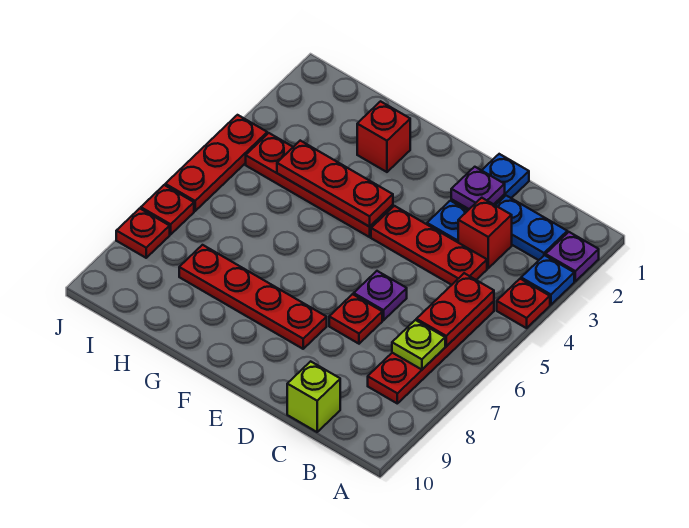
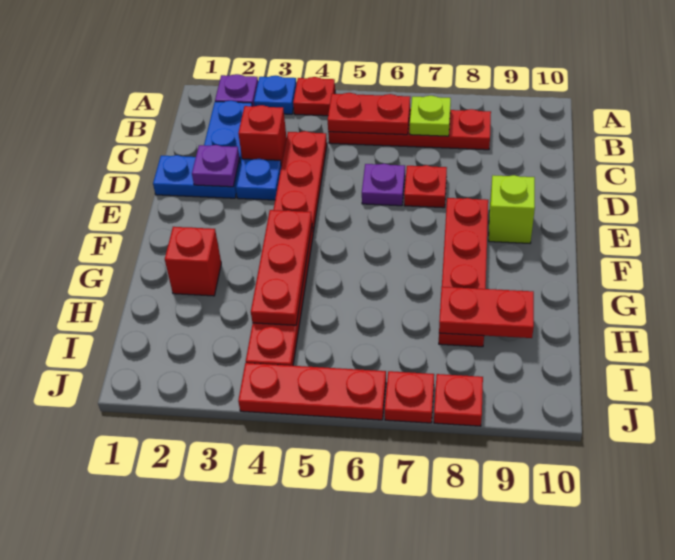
lime brick C10 level 1 -> lime brick E9 level 1
none -> red plate H8:H9 level 2

